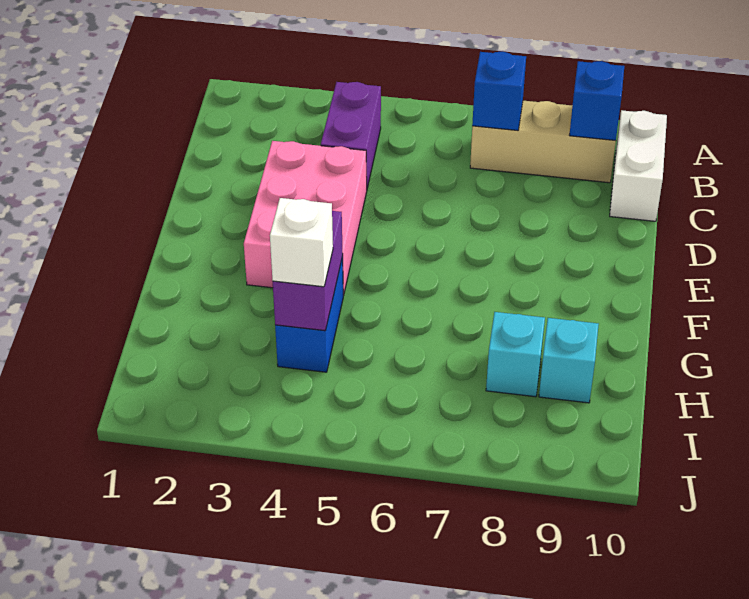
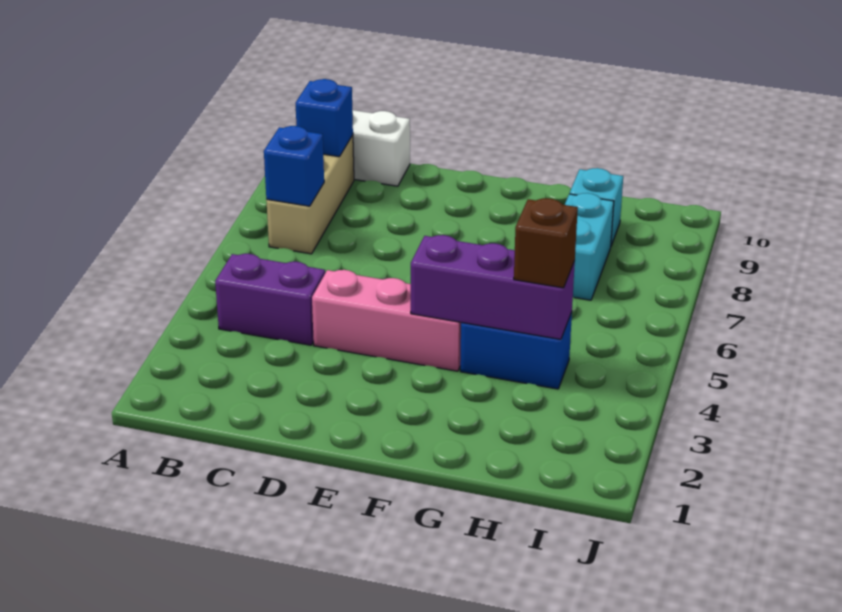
pink brick D3:F4 level 1 -> pink brick D4:F4 level 1
purple brick G4:H4 level 2 -> purple brick F4:H4 level 2
white brick H4 level 3 -> brown brick H4 level 3
cyan brick H8 level 1 -> cyan brick H7:H8 level 1

